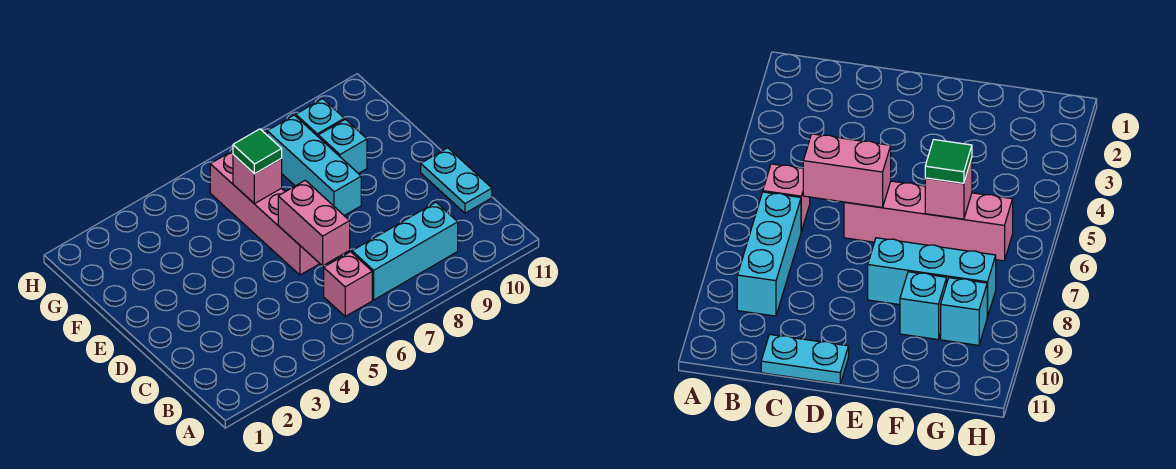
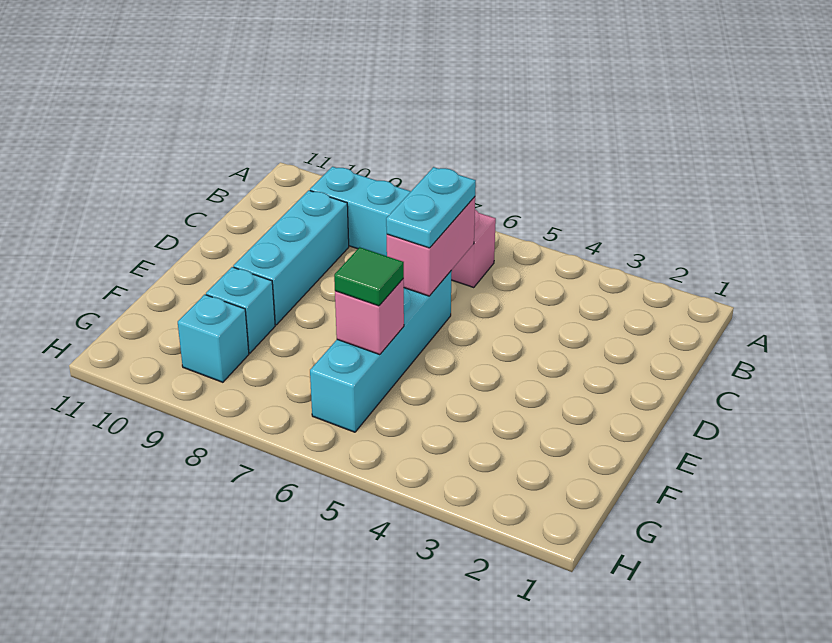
cyan plate C11:D11 level 1 -> cyan plate C6:D6 level 3
pink brick D6:G6 level 1 -> cyan brick D6:G6 level 1
cyan brick E8:G8 level 1 -> cyan brick C9:E9 level 1

